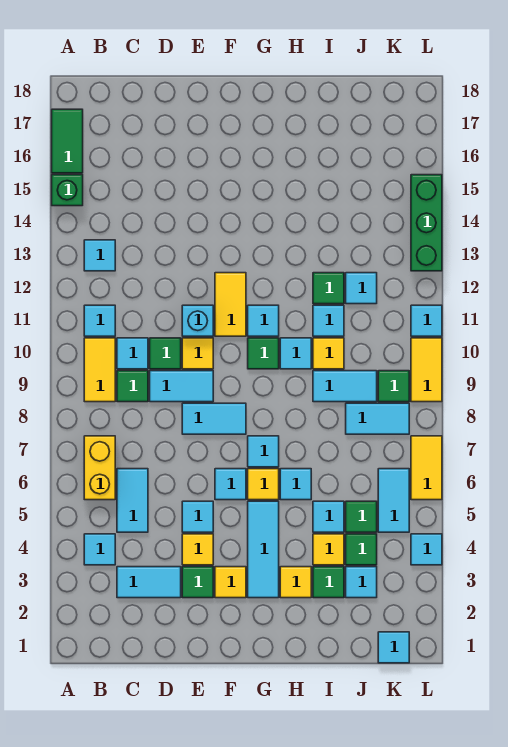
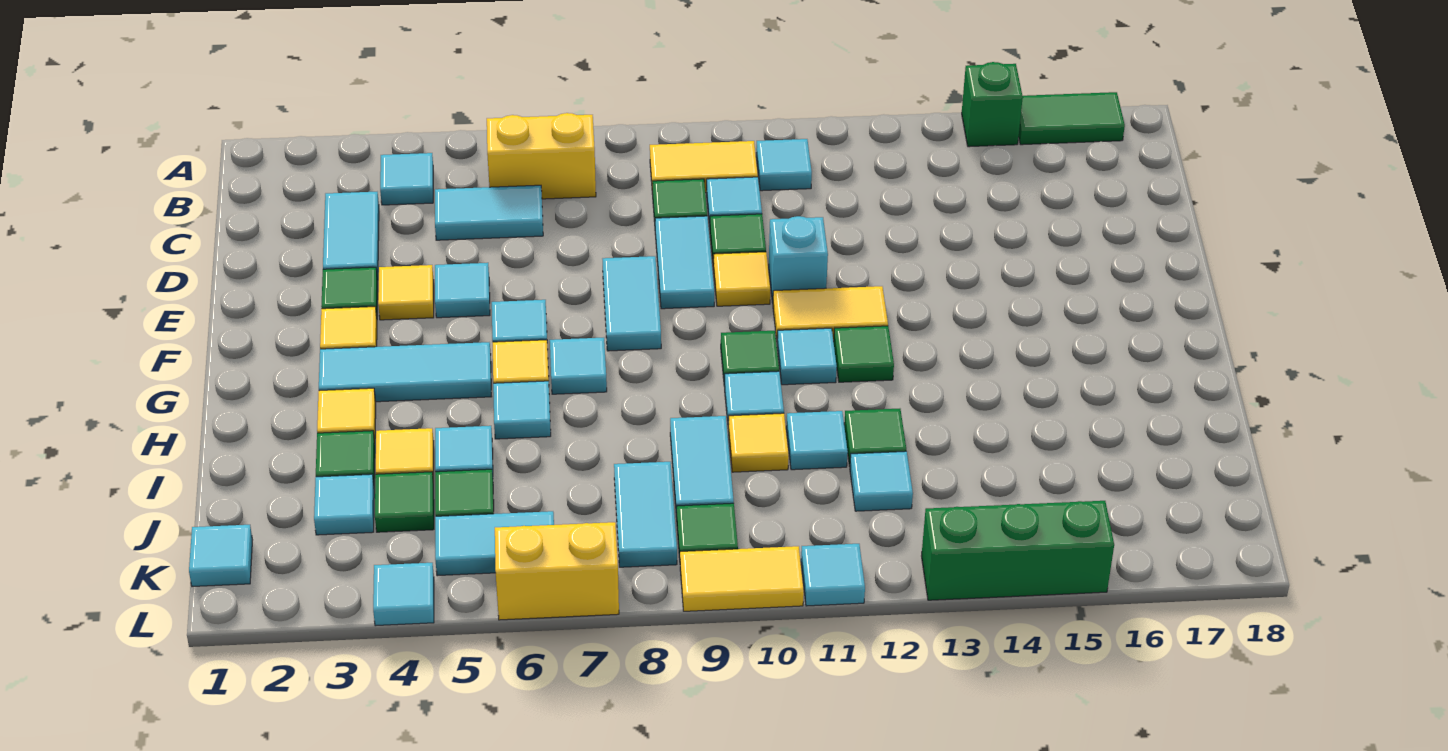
cyan tile B13 level 1 -> none
none -> green tile G12 level 1
yellow tile L6:L7 level 1 -> yellow brick L6:L7 level 1

